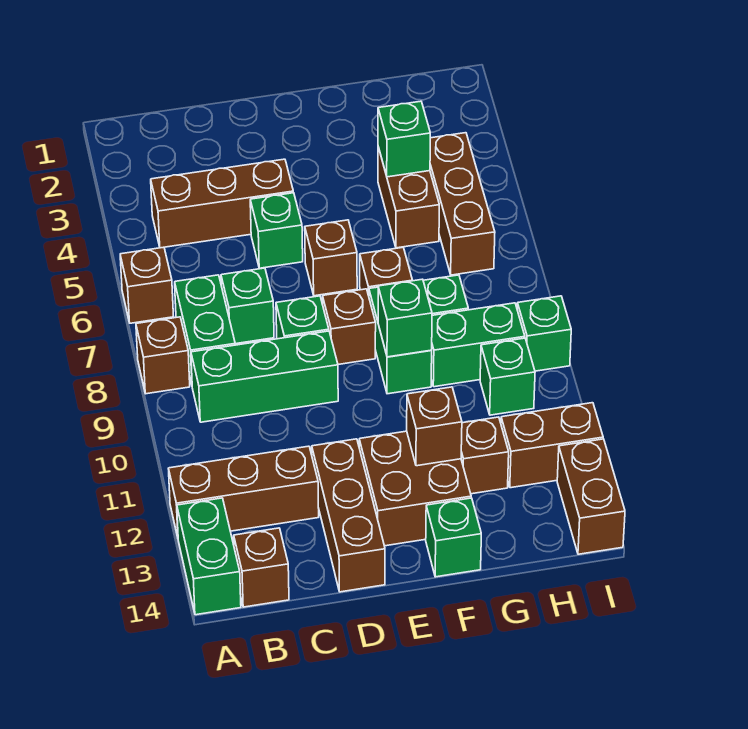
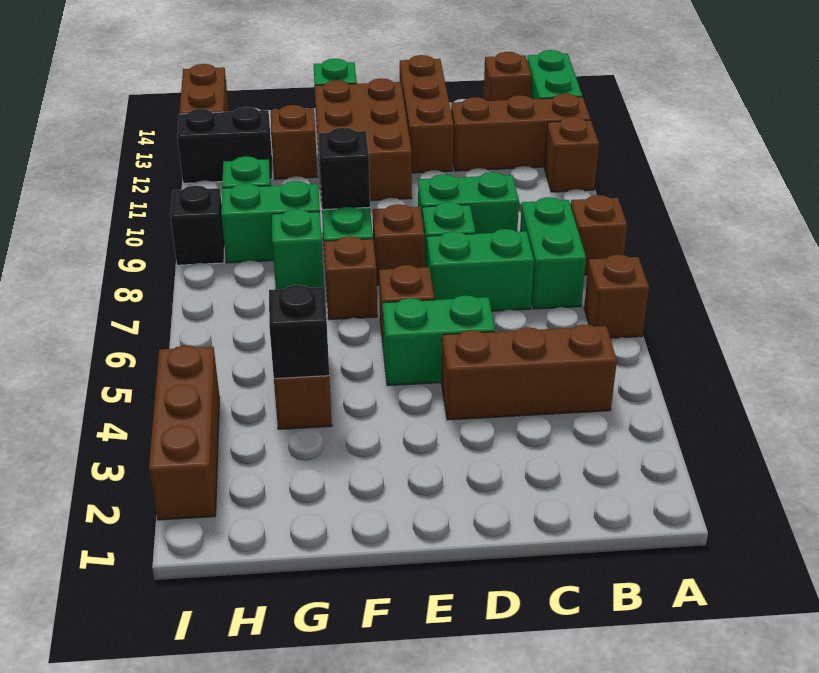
green brick B9:D9 level 1 -> green brick C9:D9 level 1
green brick C7 level 1 -> green brick C7:D7 level 1
green brick D5 level 1 -> green brick D5:E5 level 1
brown brick E12:F13 level 1 -> brown brick E11:F13 level 1
green brick F9 level 2 -> black brick F9 level 2
brown brick F12 level 2 -> brown brick A11 level 1
green brick G4 level 2 -> black brick G4 level 2
brown brick H4:H6 level 1 -> brown brick I2:I4 level 1
brown brick H12:I12 level 1 -> black brick H12:I12 level 1
green brick I9 level 1 -> black brick I9 level 1

